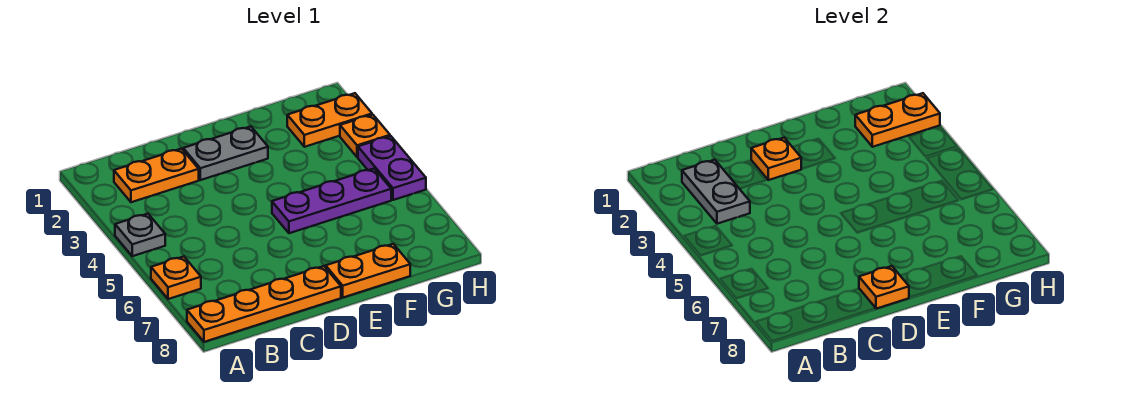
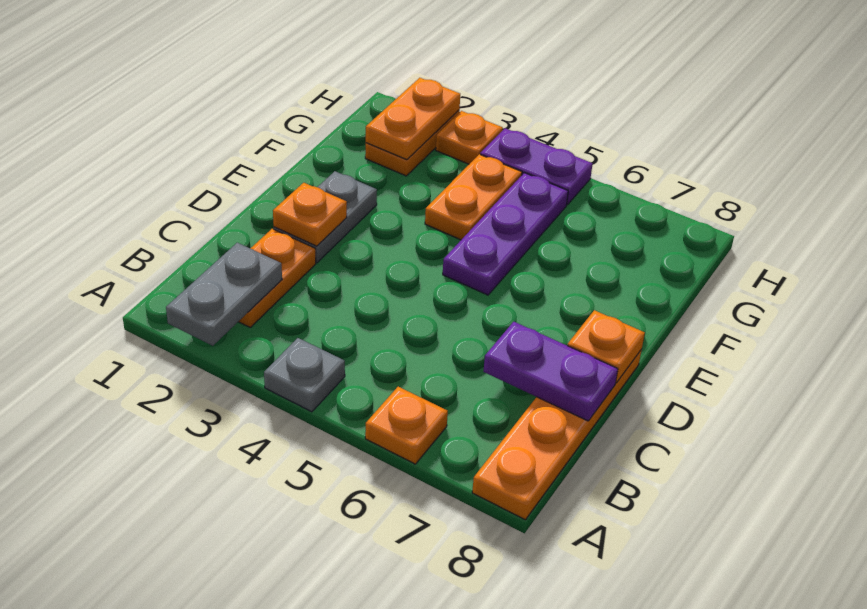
grey plate B2:B3 level 2 -> grey plate A2:B2 level 2
none -> purple plate C7:C8 level 2
orange plate E8:F8 level 1 -> orange plate F4:G4 level 1

